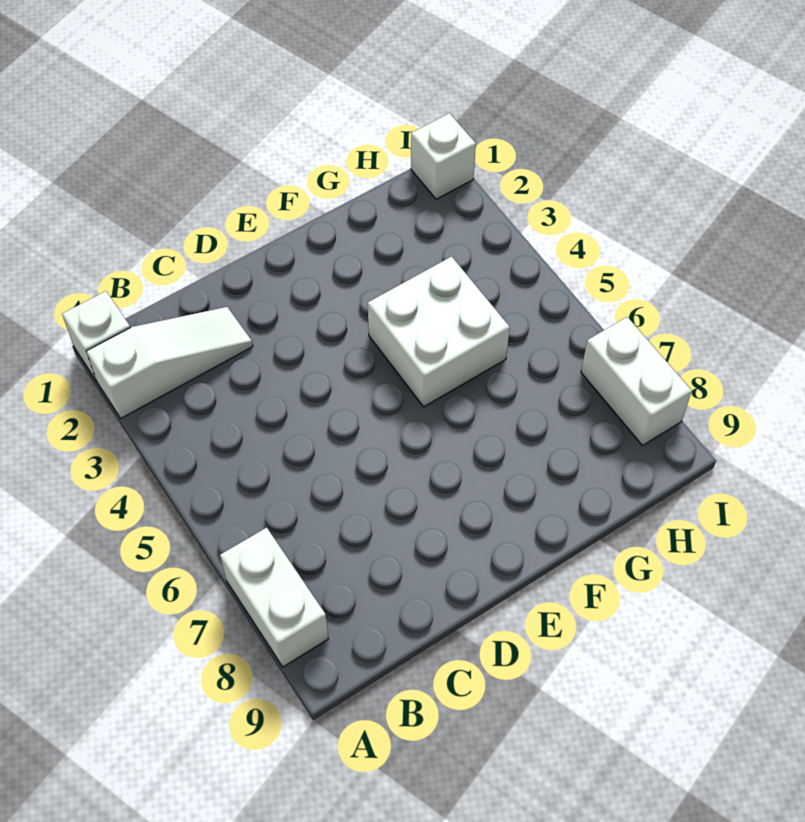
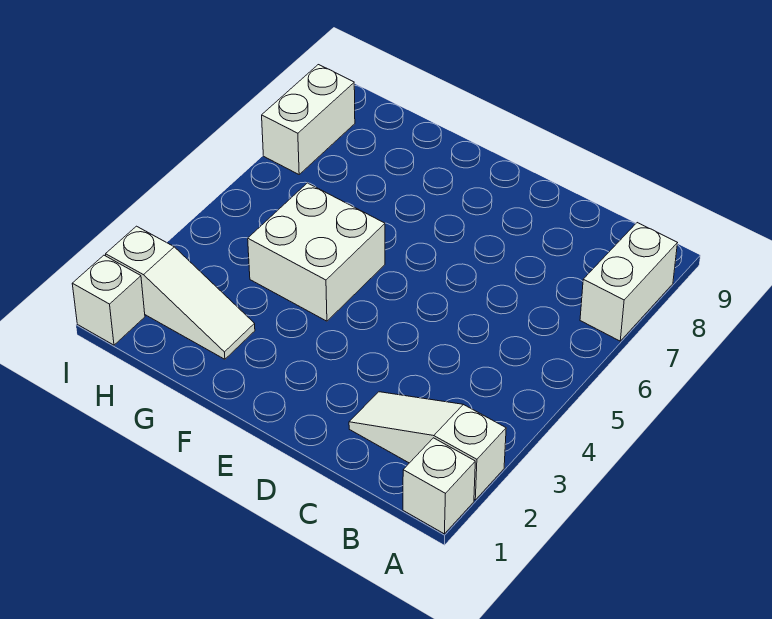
none -> white slope G2:I2 level 1 top I

